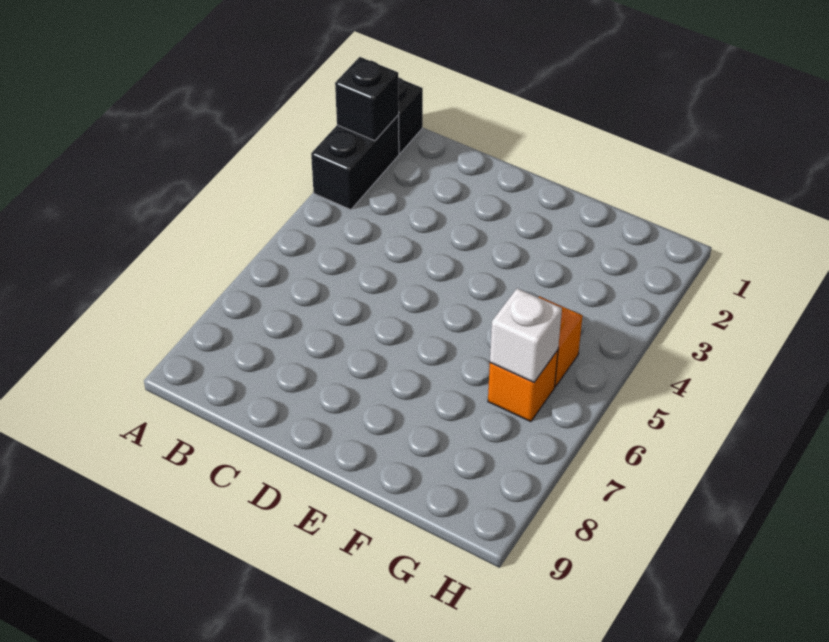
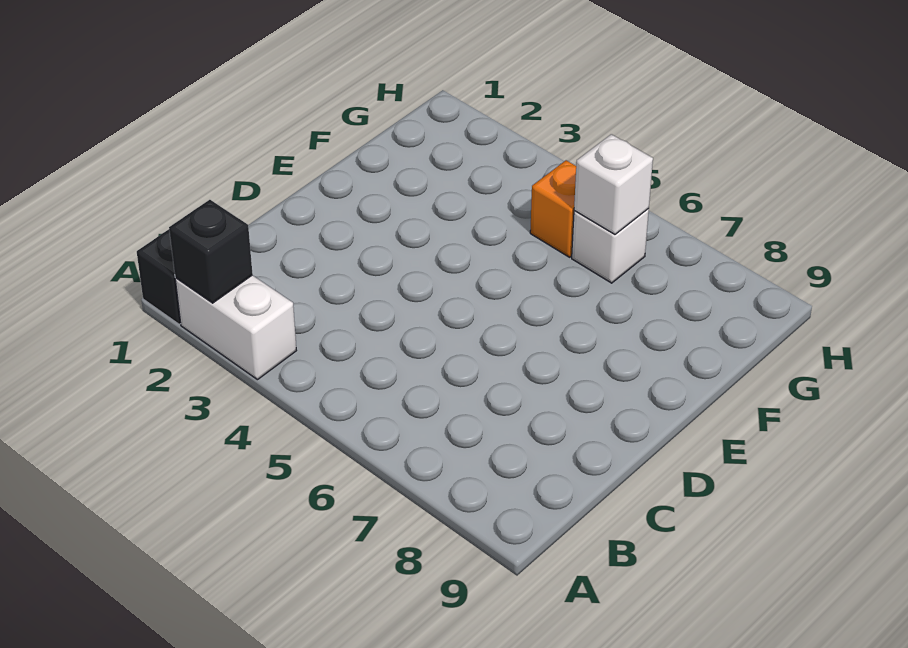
black brick A2:A3 level 1 -> white brick A2:A3 level 1
orange brick G6 level 1 -> white brick G6 level 1

